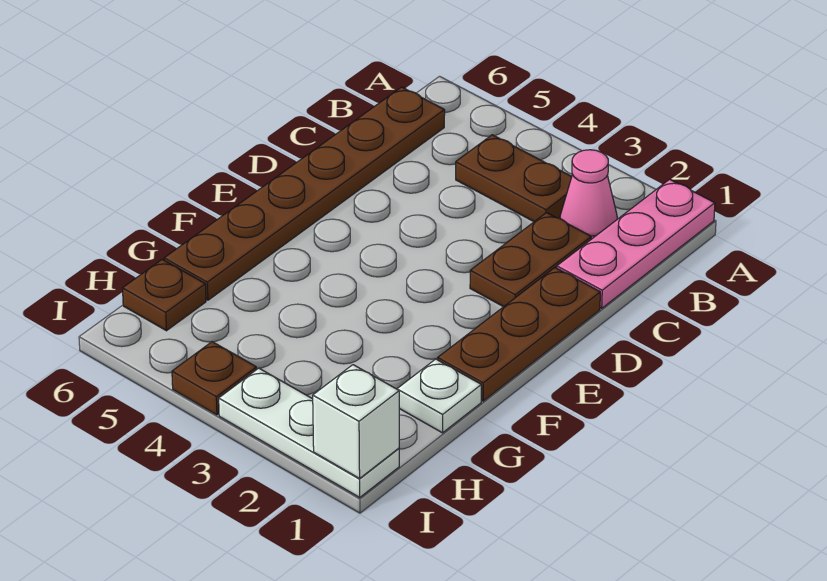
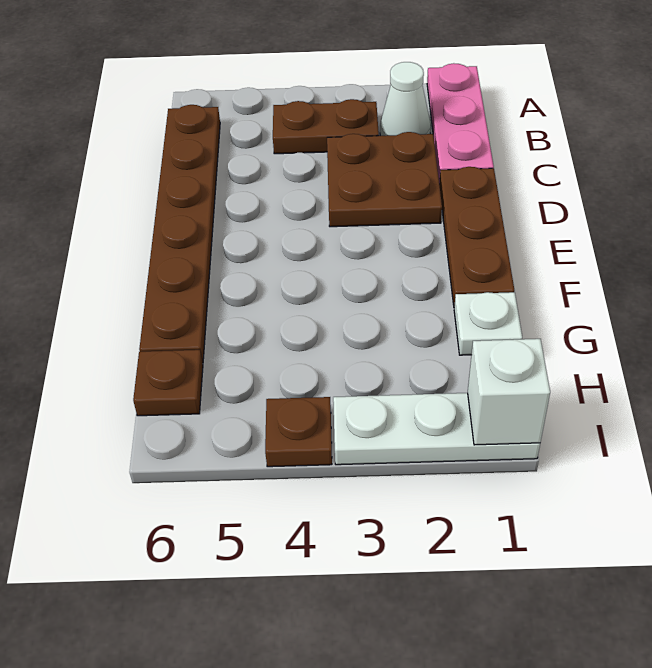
pink cone B2 level 1 -> white cone B2 level 1
brown plate C2:D2 level 1 -> brown plate C2:D3 level 1

